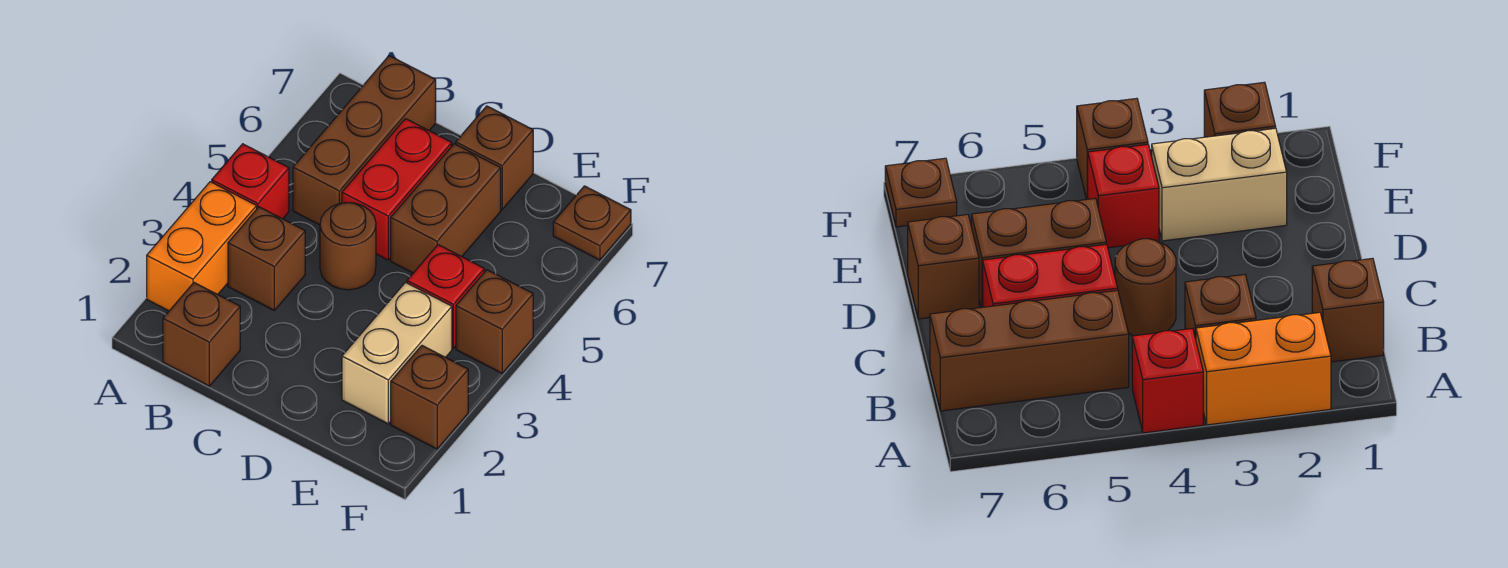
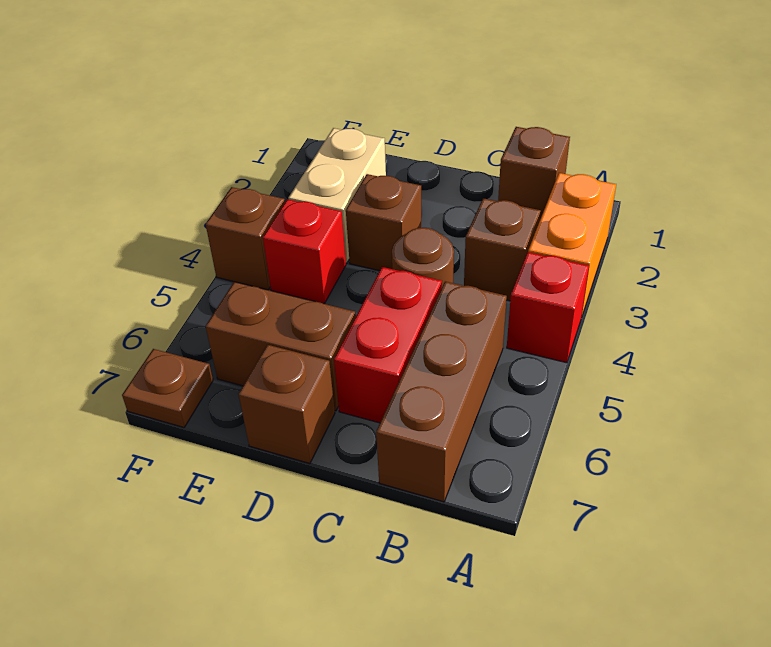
brown brick D5:D6 level 1 -> brown brick D6:E6 level 1
brown brick F2 level 1 -> brown brick D3 level 1

